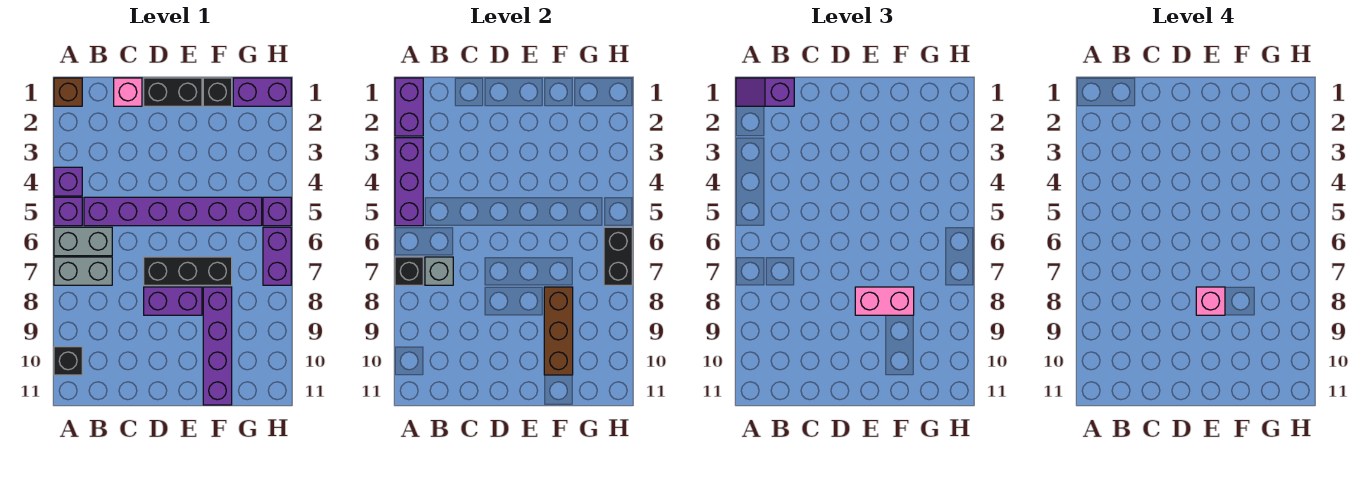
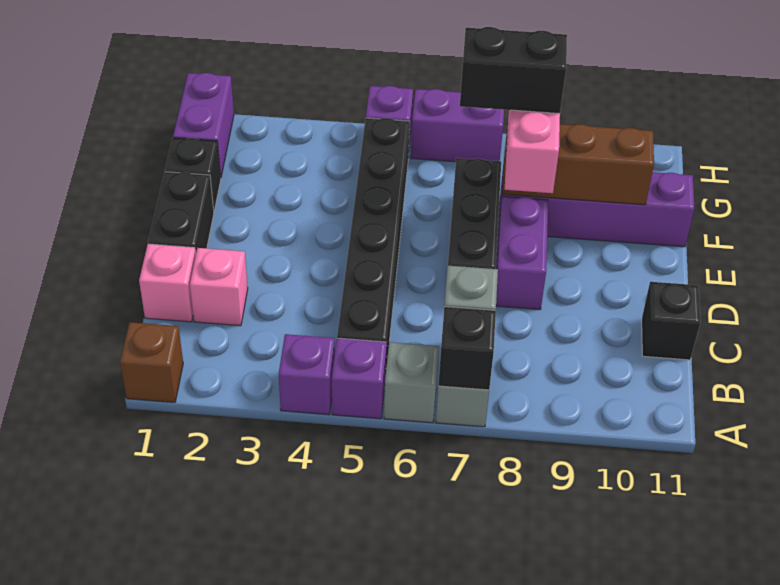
purple brick A1:A2 level 2 -> none
purple slope A1:B1 level 3 top B -> none
purple brick A3:A5 level 2 -> none
grey brick A6:B6 level 1 -> grey brick A6 level 1
black brick A10 level 1 -> black brick C11 level 1
purple brick B5:G5 level 1 -> black brick B5:G5 level 1
pink brick E8 level 4 -> pink brick C2 level 1
black brick H6:H7 level 2 -> black brick F7:F8 level 4

